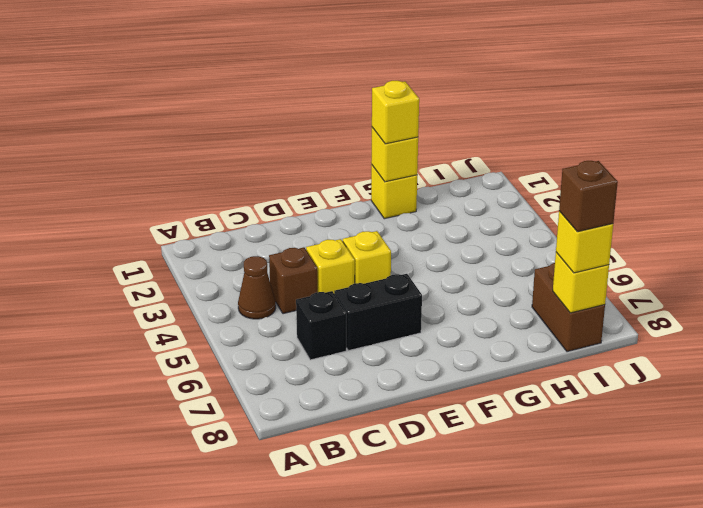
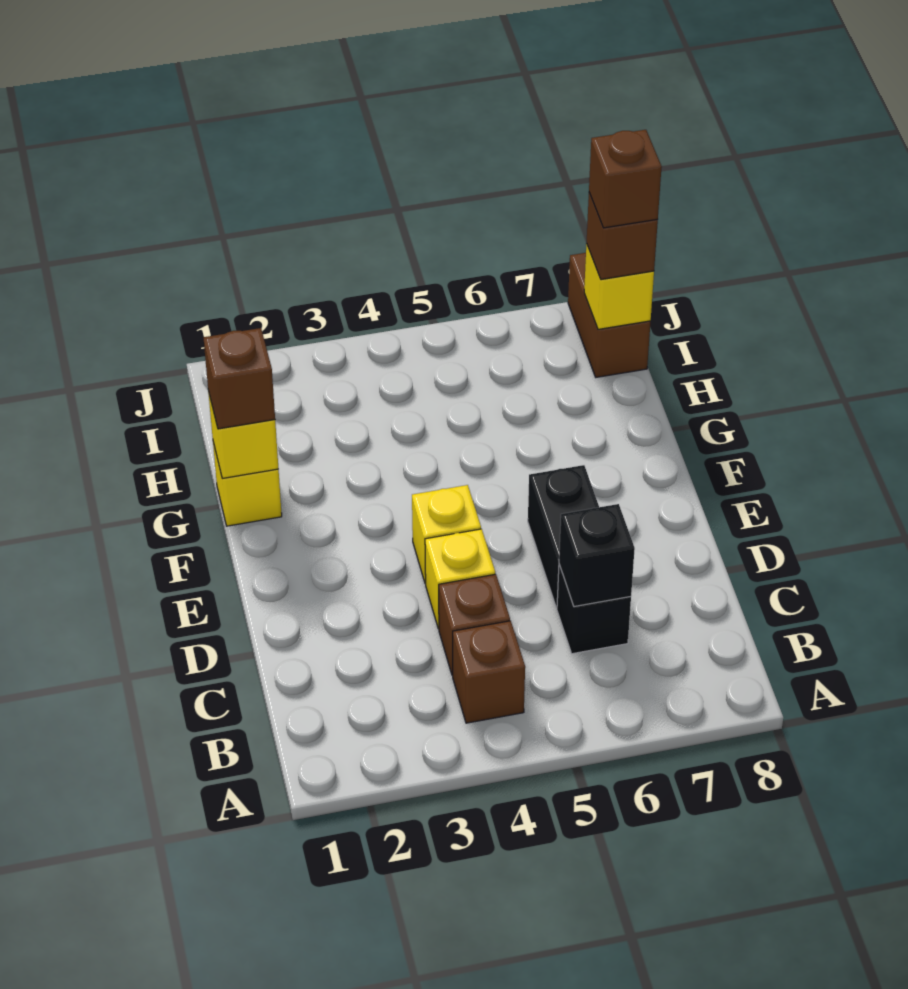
brown cone B4 level 1 -> brown brick B4 level 1
none -> black brick C6 level 2
yellow brick G1 level 3 -> brown brick G1 level 3
brown brick I7:I8 level 1 -> brown brick I8:J8 level 1
yellow brick I8 level 3 -> brown brick I8 level 3

